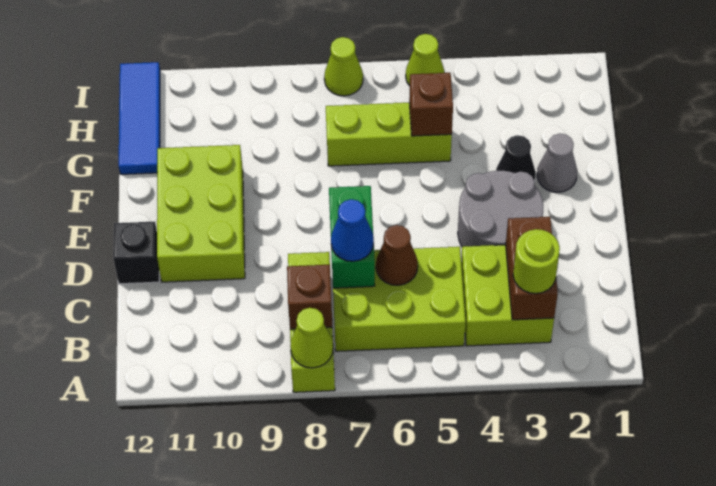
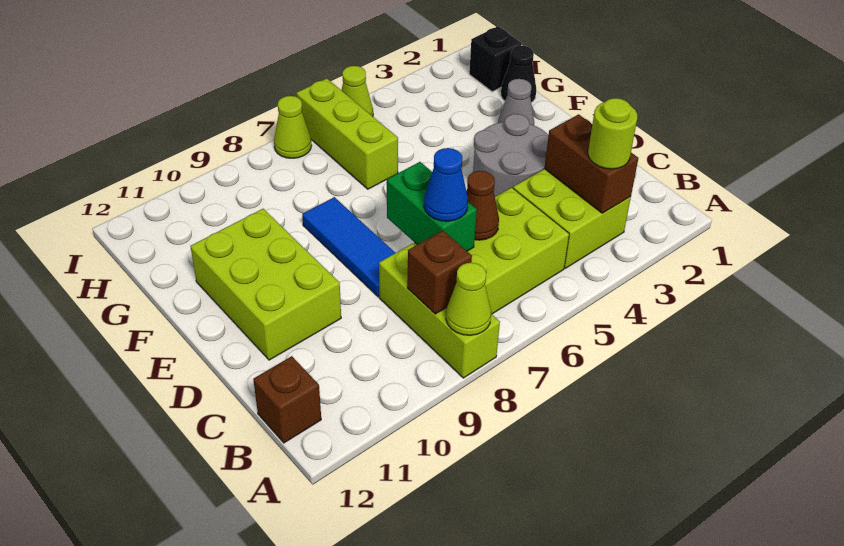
black brick D12 level 1 -> black brick H1 level 1
black cone F3 level 1 -> black cone G1 level 1
lime brick G5:G7 level 1 -> lime brick G6:I6 level 1
brown brick G5 level 2 -> brown brick B12 level 1
blue tile G12:I12 level 1 -> blue tile D8:F8 level 1

